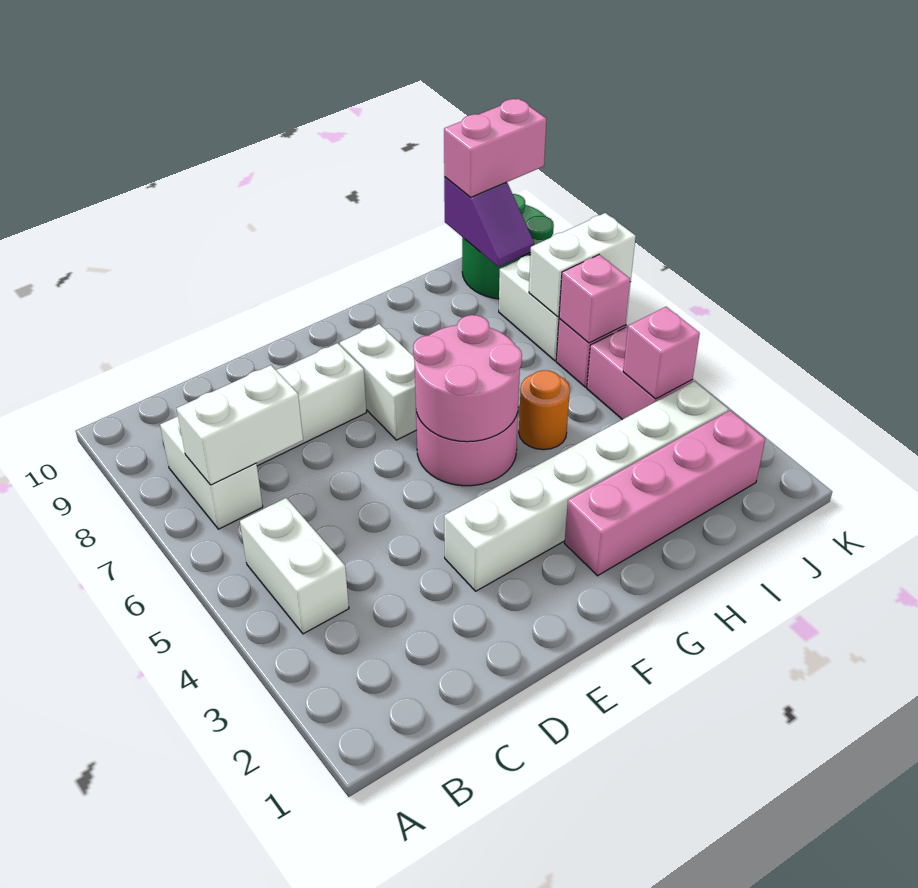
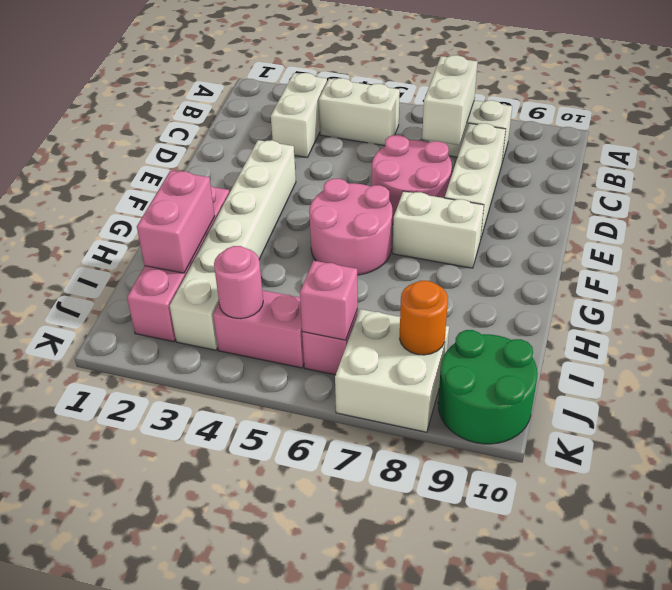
pink round brick F5:G6 level 2 -> pink round brick D6:E7 level 1
orange round brick H5 level 1 -> orange round brick J8 level 2
pink brick J4 level 2 -> pink round brick J4 level 2
white brick J7:K7 level 2 -> white brick B3:C3 level 1
purple slope J9:J10 level 2 top 10 -> none
pink brick J10:K10 level 3 -> pink brick H2:I2 level 2

